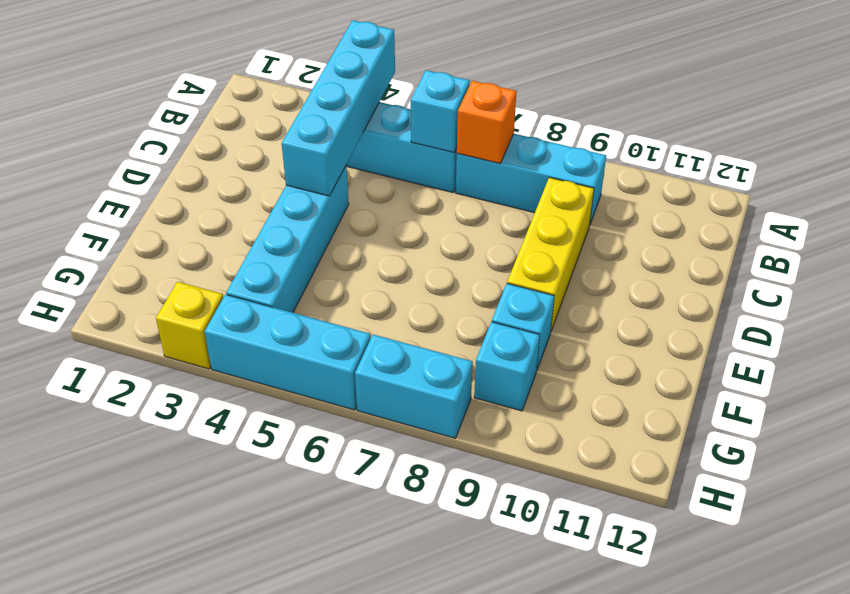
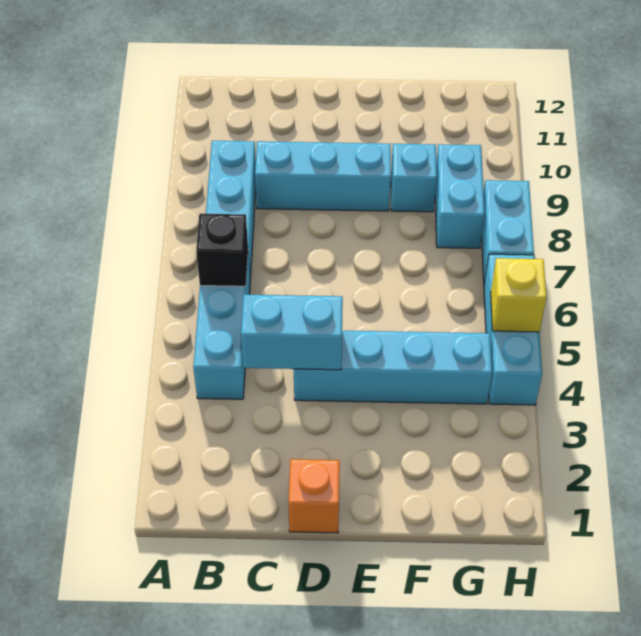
cyan brick A4:D4 level 2 -> cyan brick C4:D4 level 2
cyan brick B6 level 2 -> black brick B6 level 2
orange brick B7 level 2 -> orange brick D1 level 1
yellow brick C9:E9 level 1 -> cyan brick C9:E9 level 1
cyan brick G9 level 1 -> cyan brick G8:G9 level 1
yellow brick H3 level 1 -> yellow brick H5 level 2

